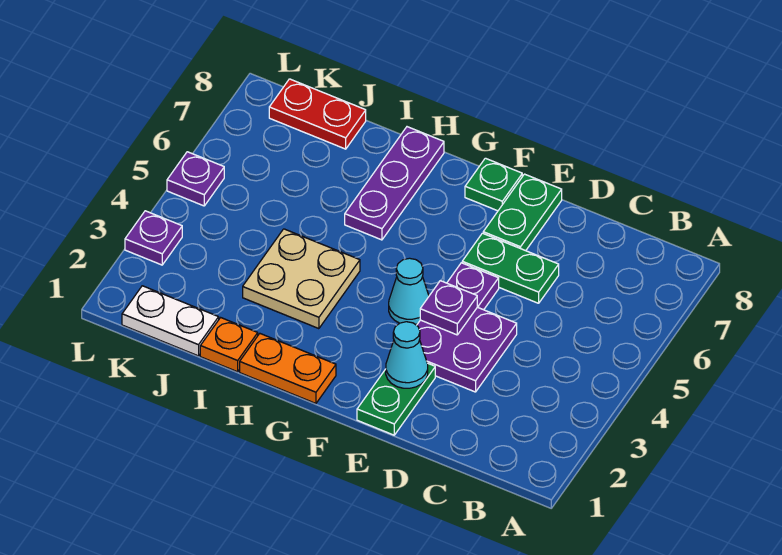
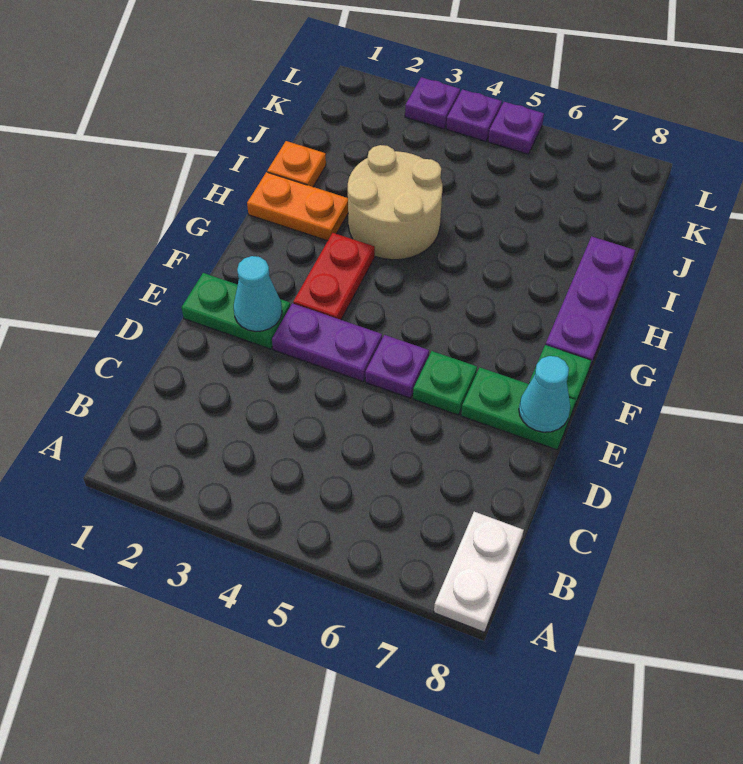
purple plate D3:E4 level 1 -> purple plate E3:E4 level 1
green plate D6:E6 level 1 -> green plate E6 level 1
purple plate E4 level 2 -> purple plate L4 level 1
cyan cone F4 level 1 -> cyan cone E8 level 2
orange plate G1:H1 level 1 -> orange plate H1:H2 level 1
tan plate H3:I4 level 1 -> tan round brick H3:I4 level 1
purple plate H6:H8 level 1 -> purple plate G8:I8 level 1
white plate J1:K1 level 1 -> white plate A8:B8 level 1
red plate J8:K8 level 1 -> red plate F3:G3 level 1

